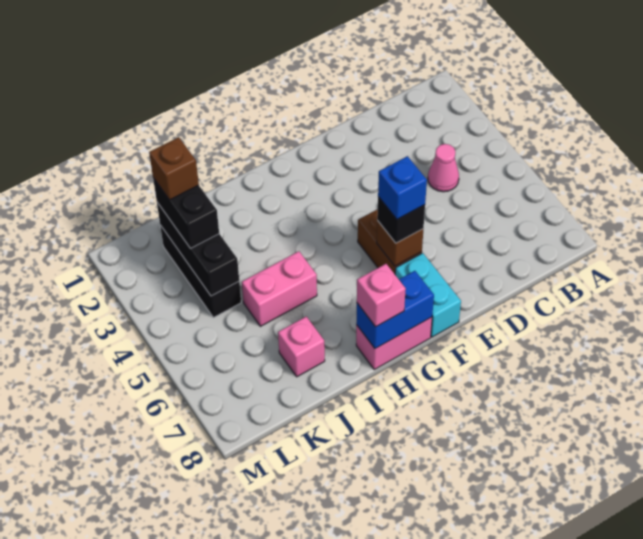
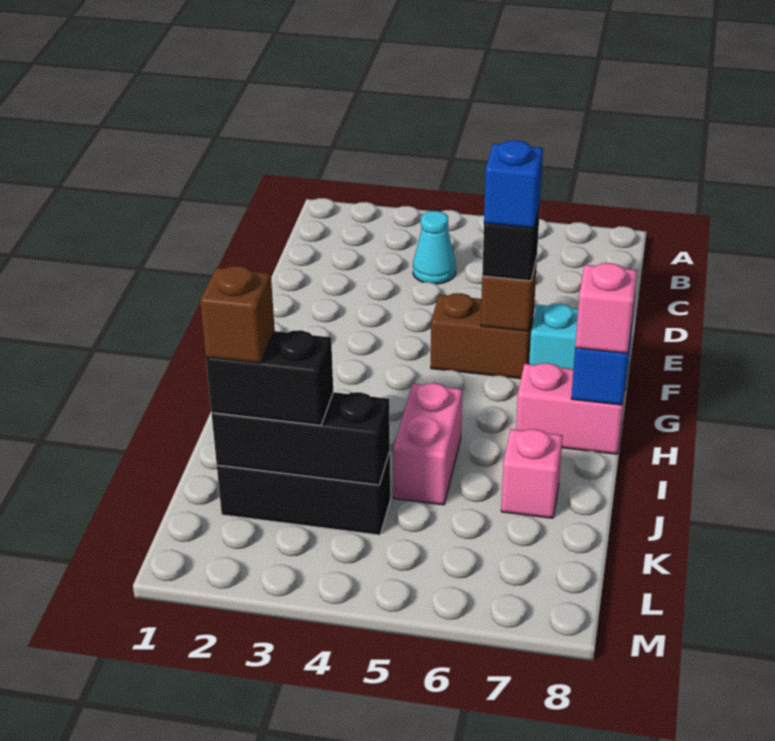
pink cone C4 level 1 -> cyan cone C4 level 1
pink brick G8:H8 level 1 -> pink brick H7:H8 level 1

